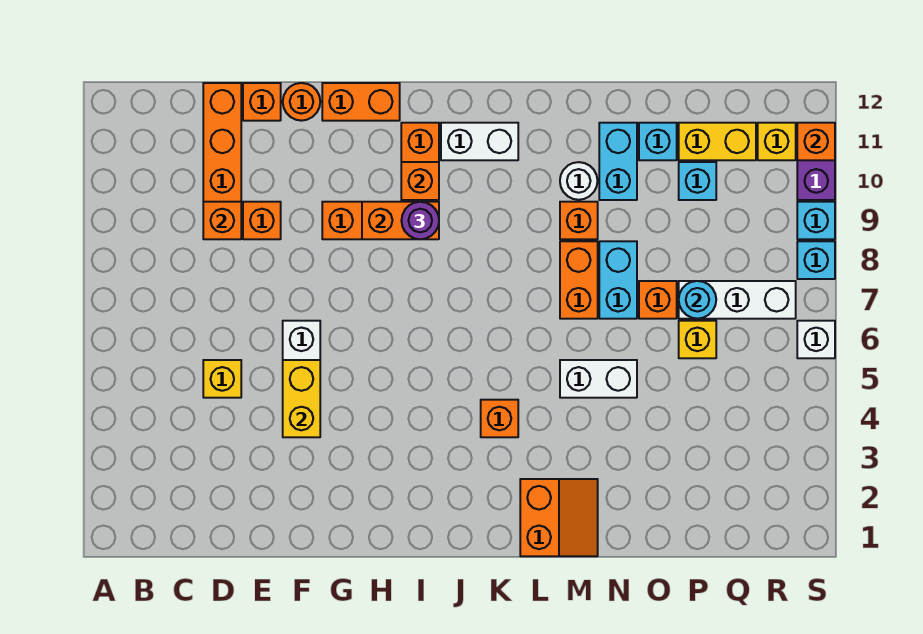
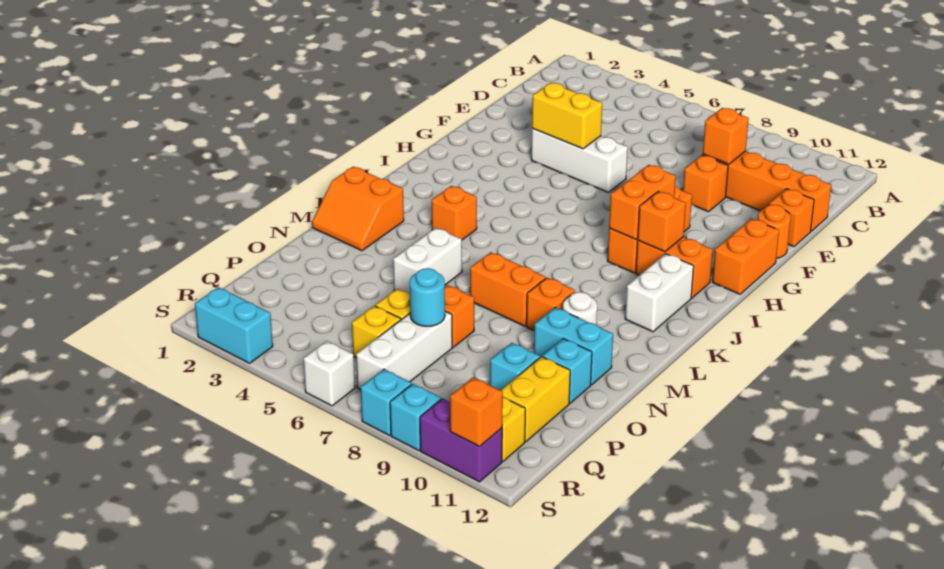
yellow brick D5 level 1 -> yellow brick Q6 level 1
purple round brick I9 level 3 -> none
cyan brick N7:N8 level 1 -> cyan brick S2:S3 level 1

